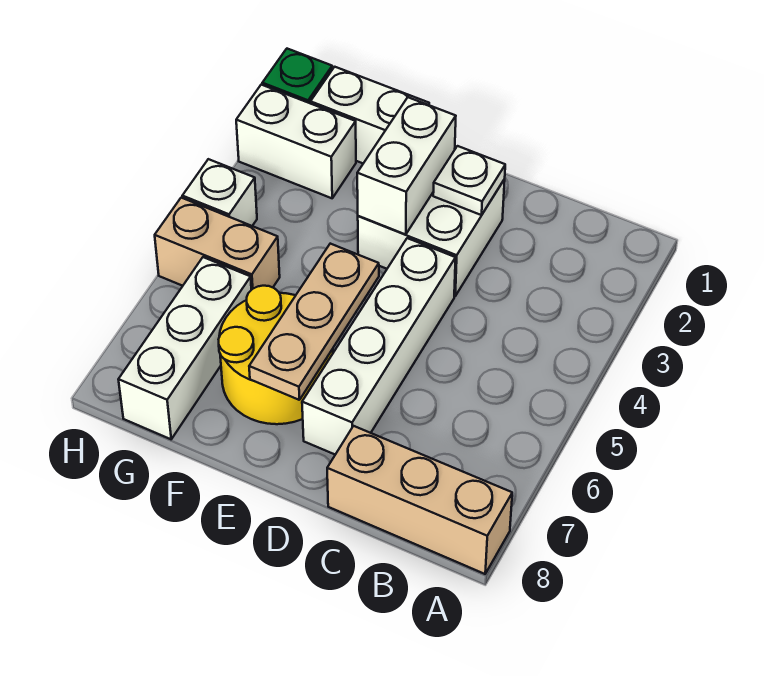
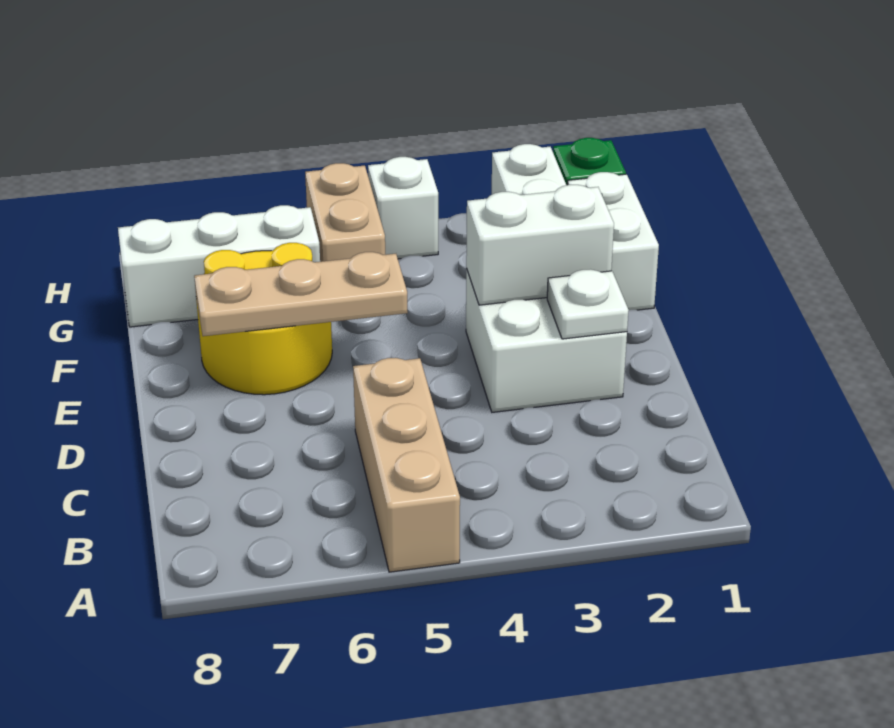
tan brick A8:C8 level 1 -> tan brick A5:C5 level 1
white brick D4:D7 level 1 -> none

